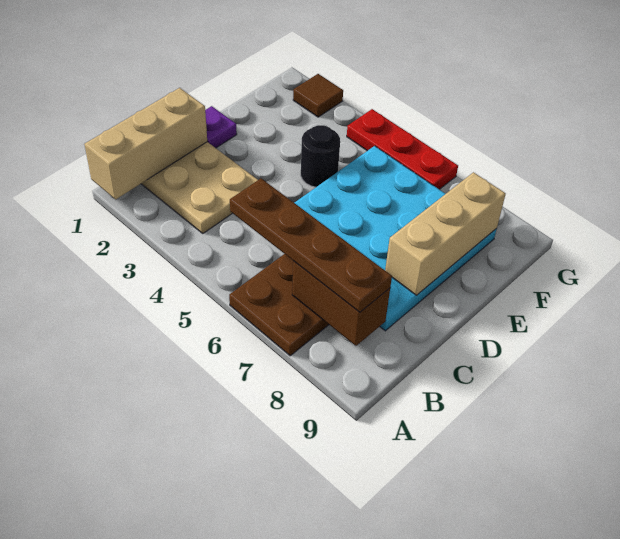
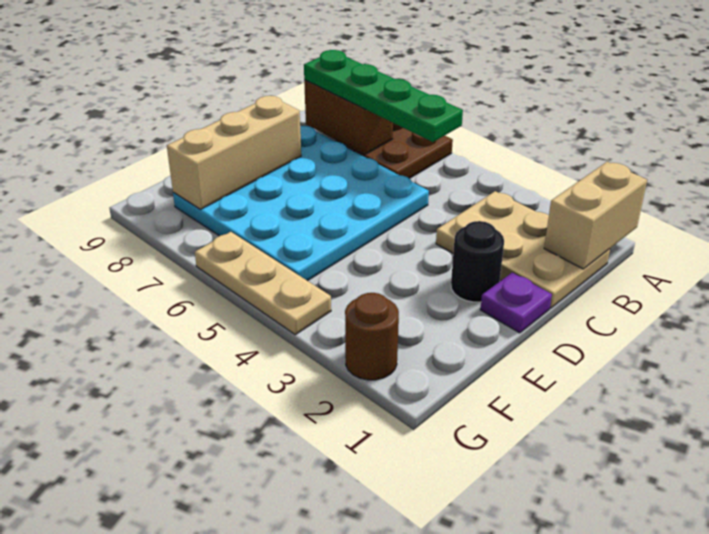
tan brick A1:C1 level 2 -> tan brick A1:B1 level 2
brown plate B5:B8 level 3 -> green plate B5:B8 level 3
black round brick E4 level 1 -> black round brick D2 level 1
brown tile G2 level 1 -> brown round brick G2 level 1
red plate G4:G6 level 1 -> tan plate G4:G6 level 1

